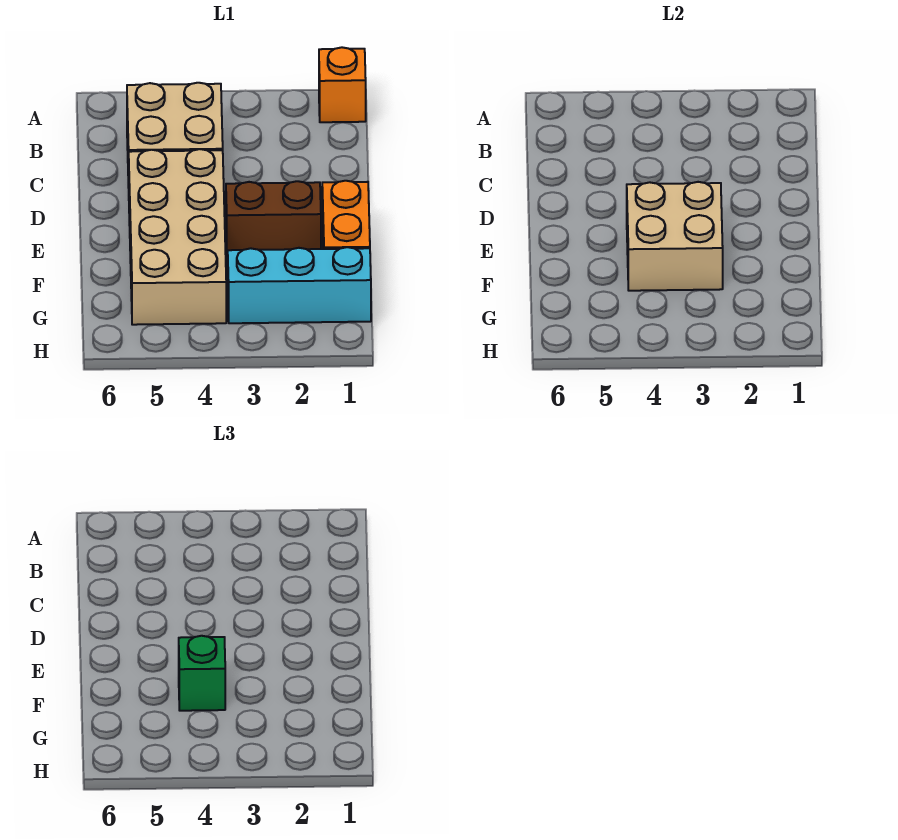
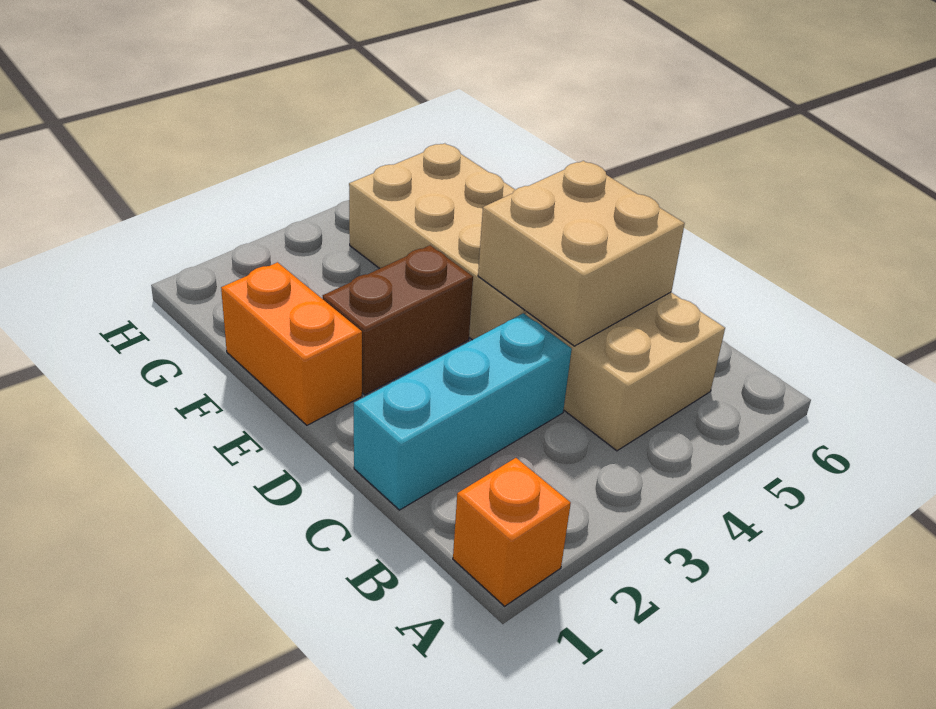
tan brick E3:F4 level 2 -> tan brick C4:D5 level 2
green brick F4 level 3 -> none
cyan brick G1:G3 level 1 -> cyan brick C1:C3 level 1

